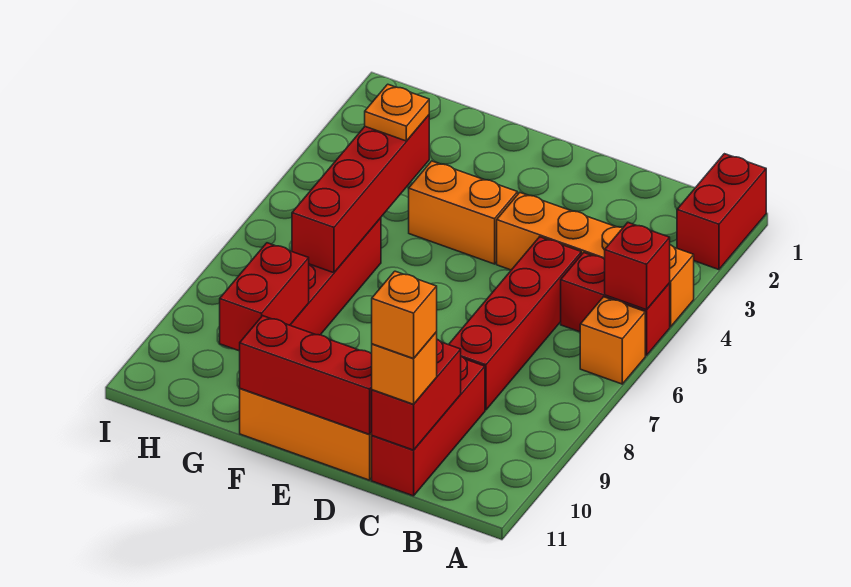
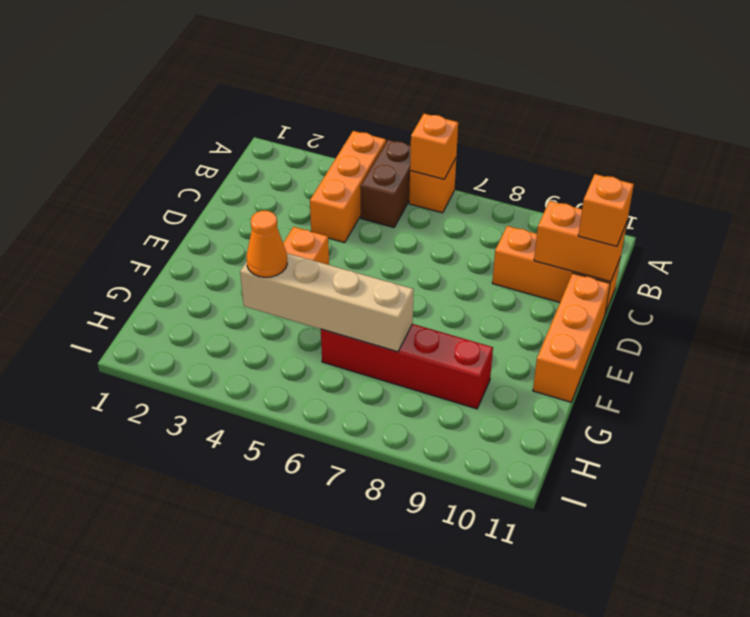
red brick A1:A2 level 1 -> none
orange brick A4:D4 level 1 -> orange brick A4:C4 level 1
red brick A5:B5 level 1 -> brown brick A5:B5 level 1
red brick A5 level 2 -> none
red brick C5:C8 level 1 -> none
red brick C9:C11 level 1 -> orange brick C9:C11 level 1
red brick C10:C11 level 2 -> orange brick C10:C11 level 2
orange brick C11 level 4 -> orange brick A6 level 2
red brick D11:F11 level 2 -> none
red brick G4:G7 level 2 -> tan brick G4:G7 level 2
orange plate G4 level 3 -> orange cone G4 level 3
red brick G9:G10 level 2 -> none

